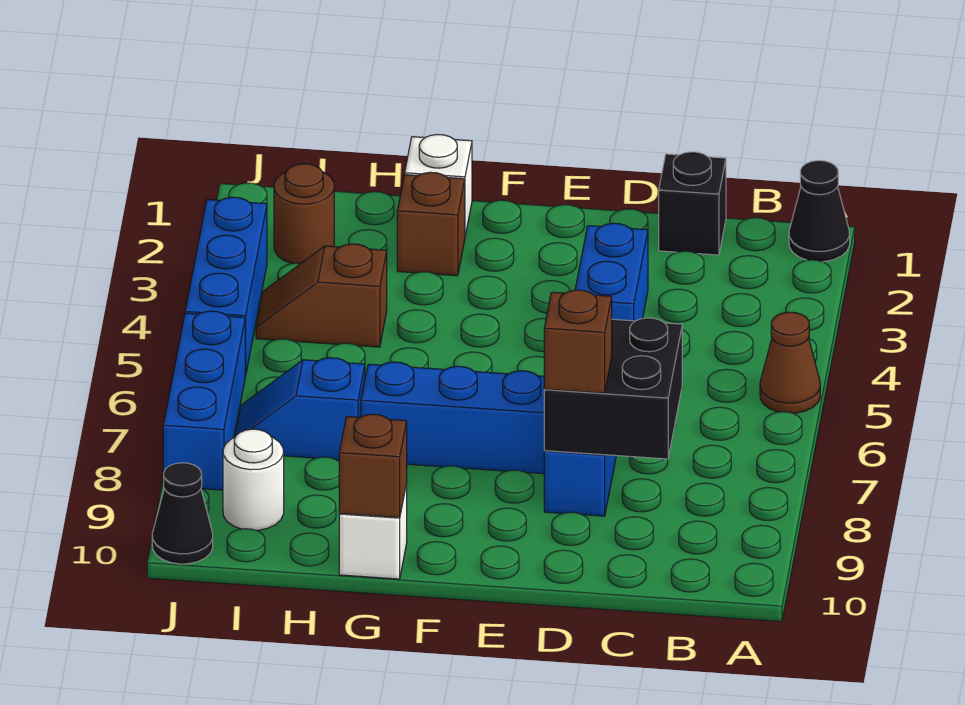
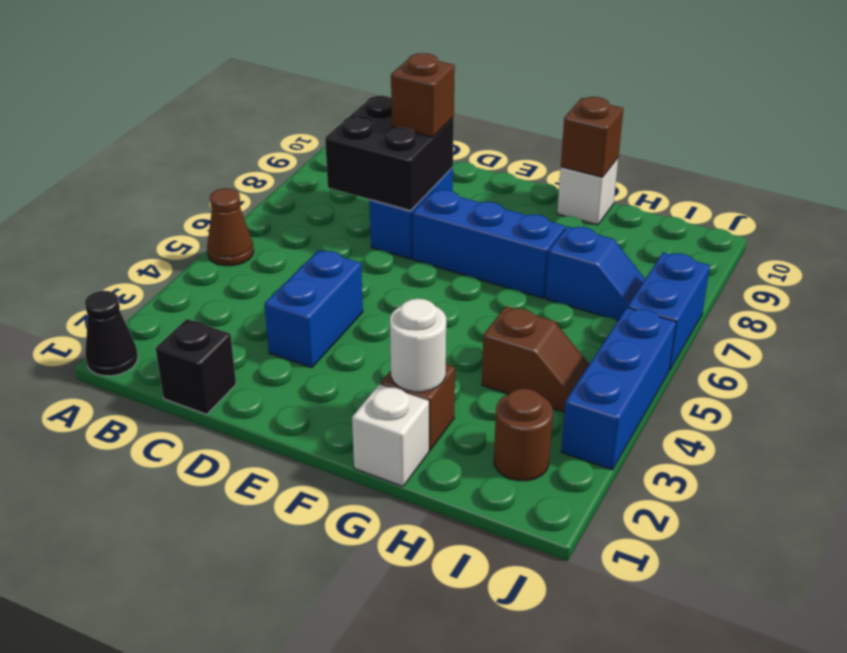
white round brick I9 level 1 -> white round brick G2 level 2
blue brick J6:J8 level 1 -> blue brick J6:J7 level 1
black cone J10 level 1 -> none

